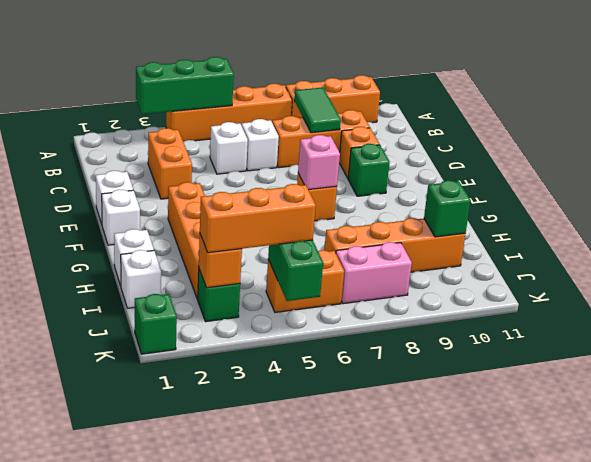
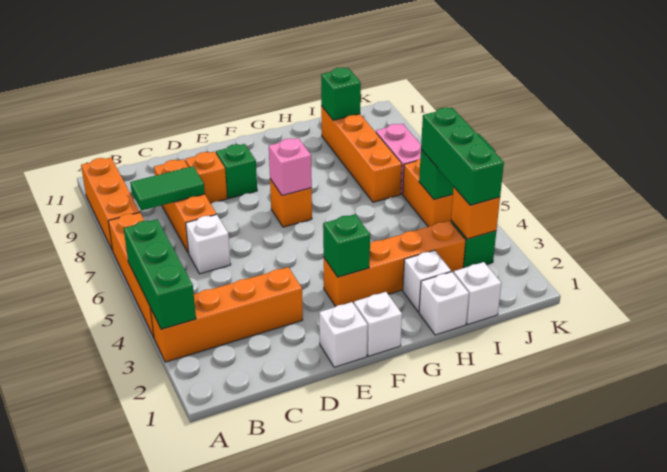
orange brick C3:D3 level 1 -> orange brick A3:D3 level 1
white brick C5 level 1 -> white brick H2 level 1
orange brick J3:J5 level 3 -> green brick J3:J5 level 3
green brick K1 level 1 -> green brick F3 level 2

